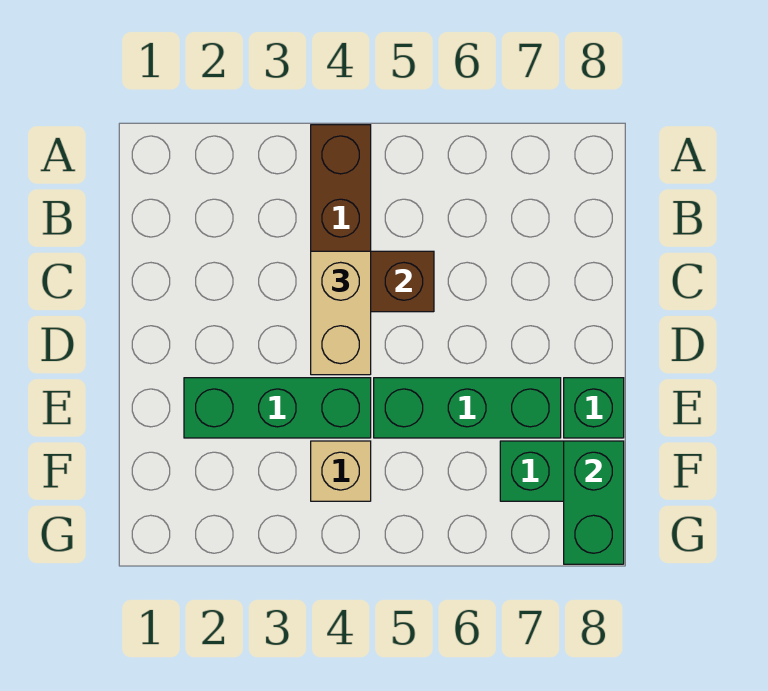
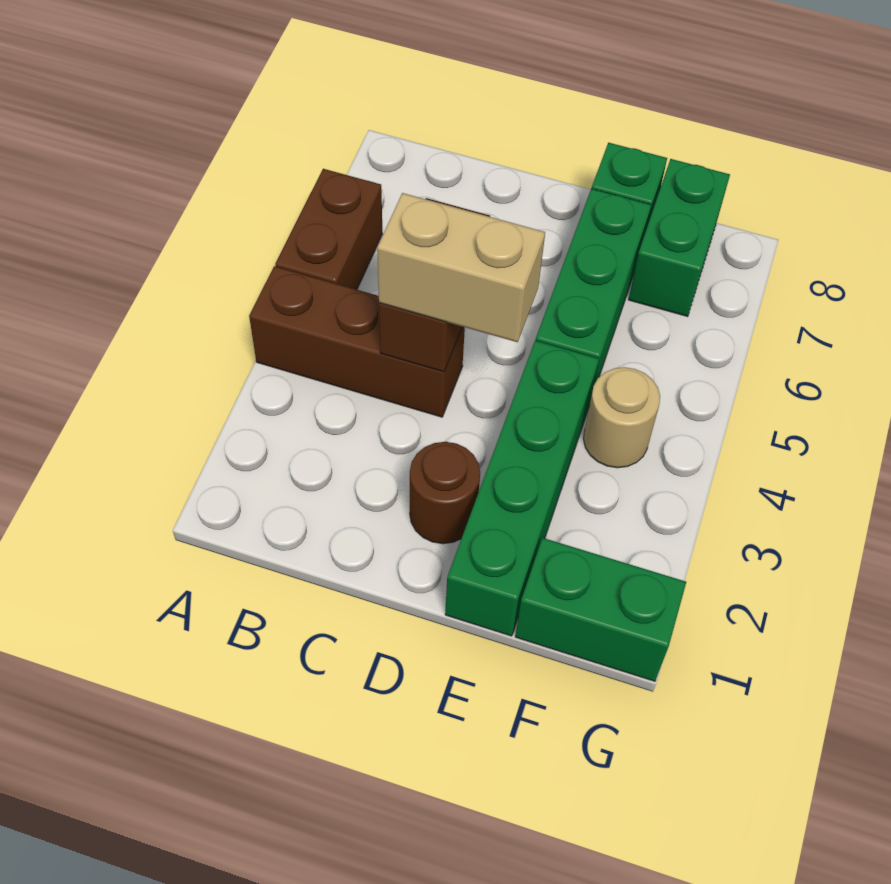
none -> brown brick A5:A6 level 1
none -> brown round brick D2 level 1
green brick E2:E4 level 1 -> green brick E1:E4 level 1
tan brick F4 level 1 -> tan round brick F4 level 1
green brick F8:G8 level 2 -> green brick F1:G1 level 1

